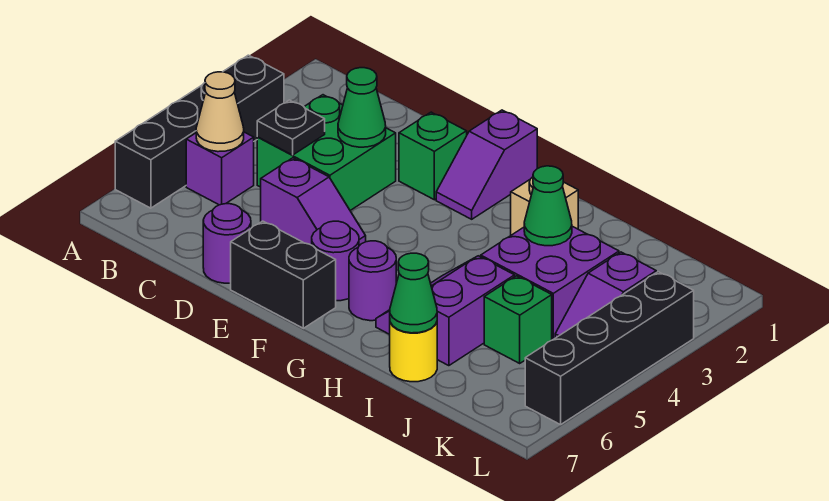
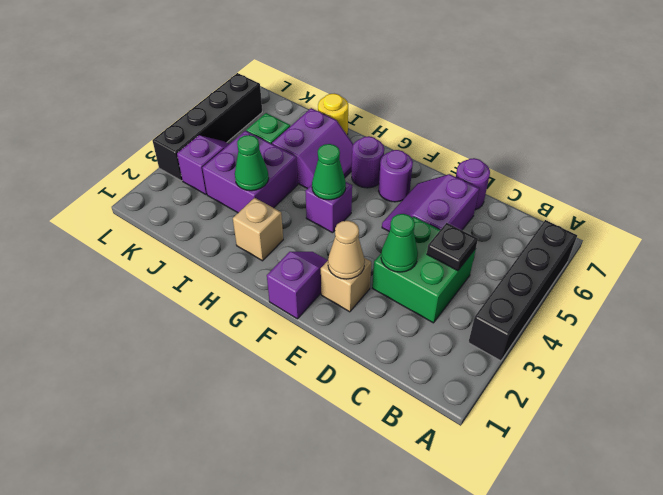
purple brick B5 level 1 -> purple brick G4 level 1
tan cone B5 level 2 -> tan cone E2 level 2
purple slope D5:E5 level 1 top D -> purple slope D5:E6 level 1 top D
green brick E2 level 1 -> tan brick E2 level 1
black brick E7:F7 level 1 -> none
green cone I7 level 2 -> green cone G4 level 2

